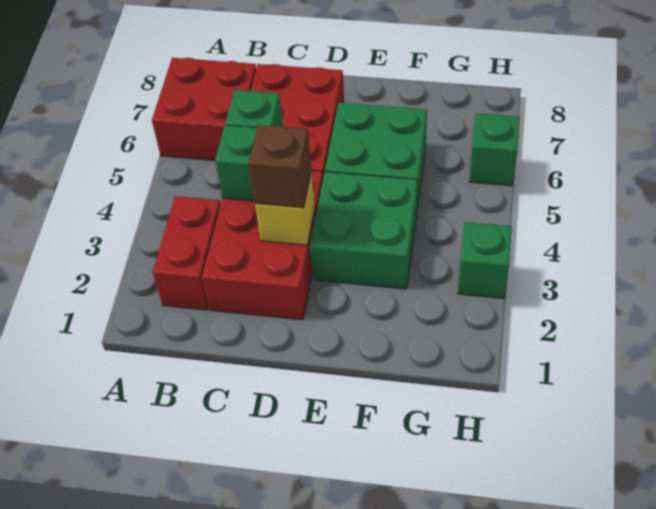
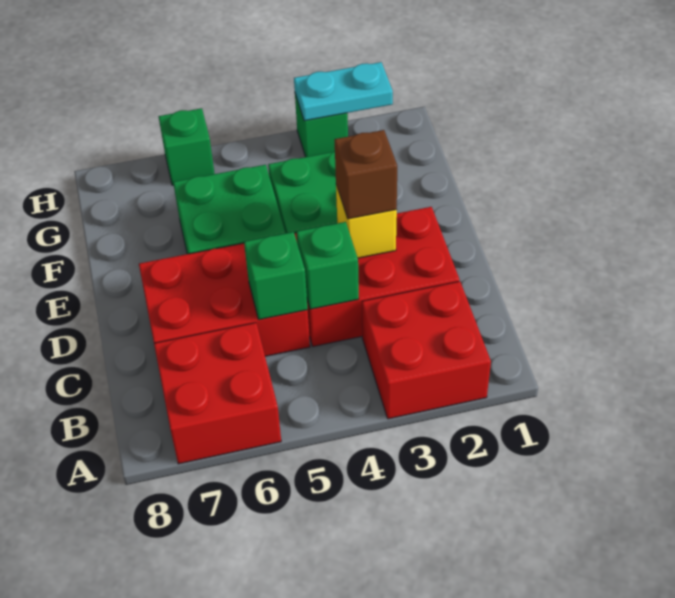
red brick B2:B3 level 1 -> red brick A2:B3 level 1
none -> cyan plate H2:H3 level 2

